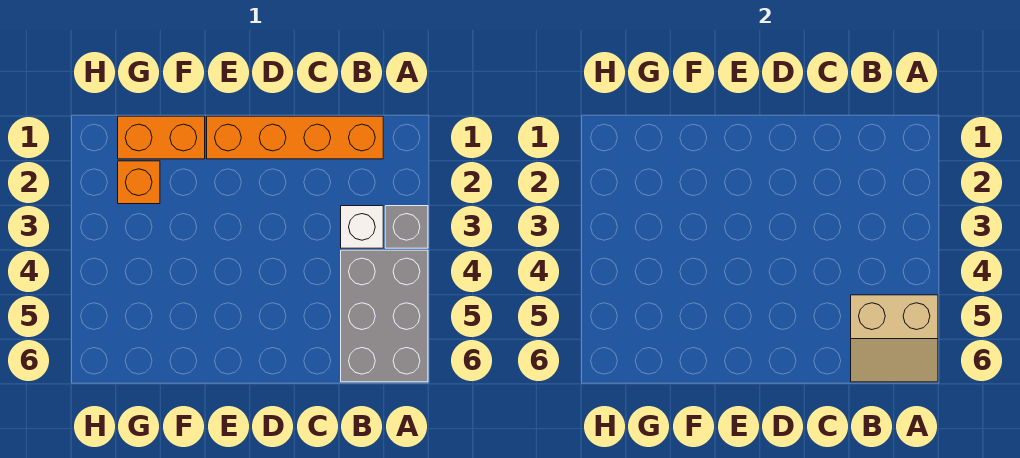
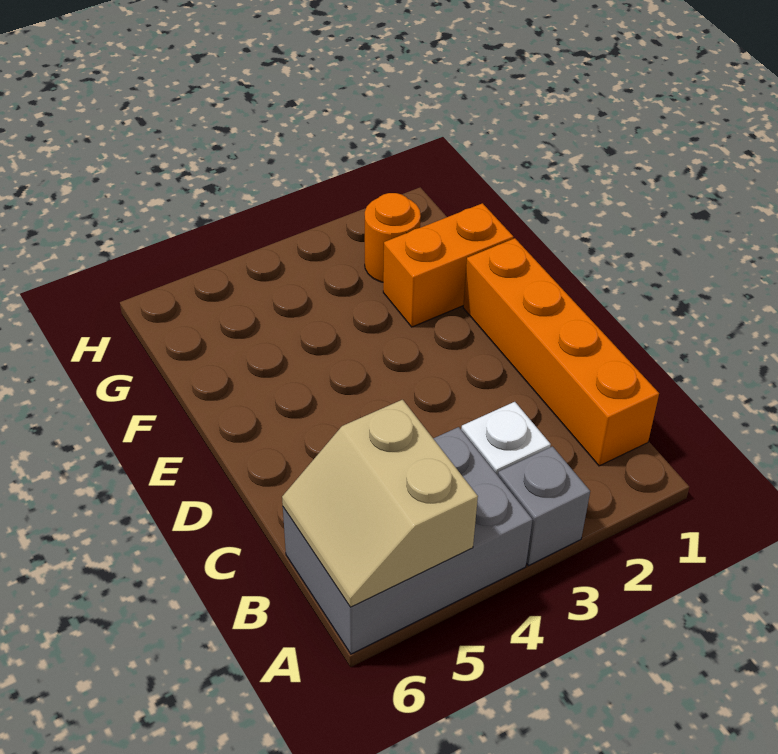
orange brick F1:G1 level 1 -> orange brick F1:F2 level 1
orange brick G2 level 1 -> orange round brick G2 level 1

